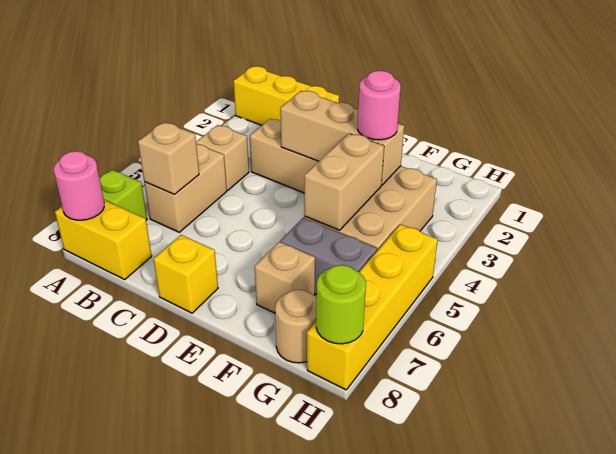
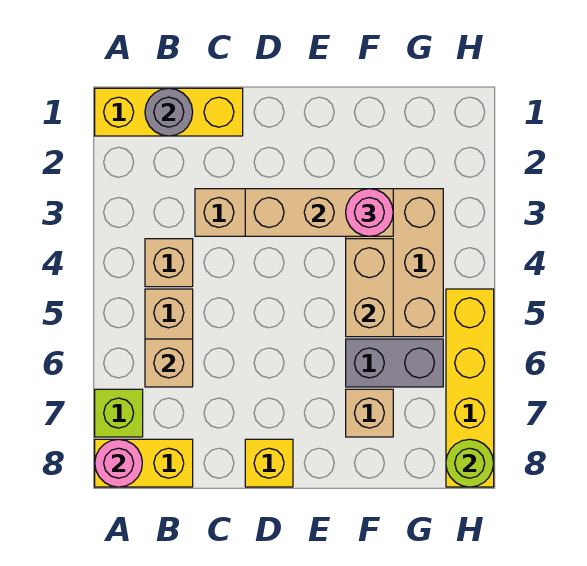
none -> grey round brick B1 level 2
tan round brick G8 level 1 -> none

